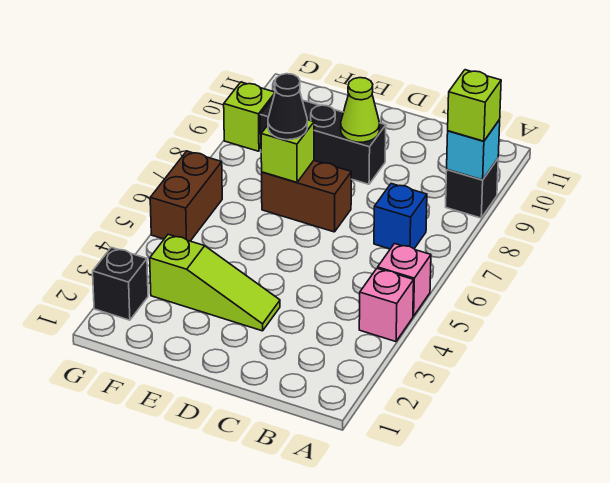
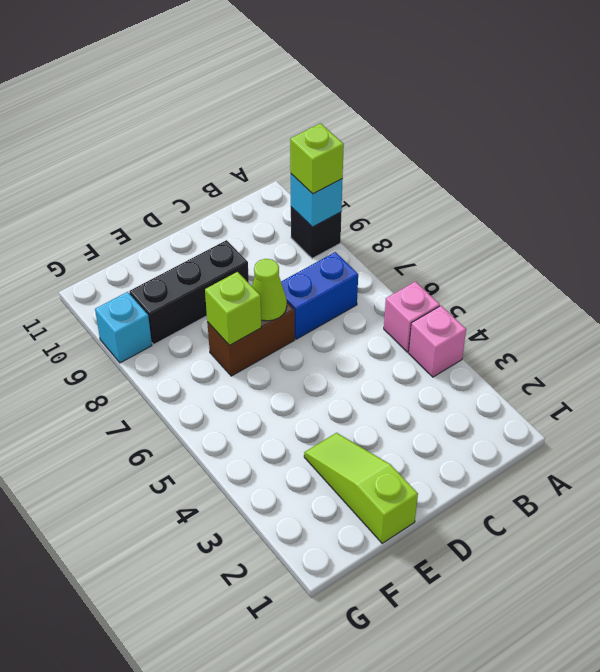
blue brick B7 level 1 -> blue brick B7:C7 level 1
lime slope D3:F3 level 1 top F -> lime slope E1:E3 level 1 top 1
lime cone D9 level 2 -> lime cone D7 level 2
black cone E7 level 3 -> none
black brick G2 level 1 -> none
brown brick G5:G6 level 1 -> none
lime brick G9 level 1 -> cyan brick G9 level 1

